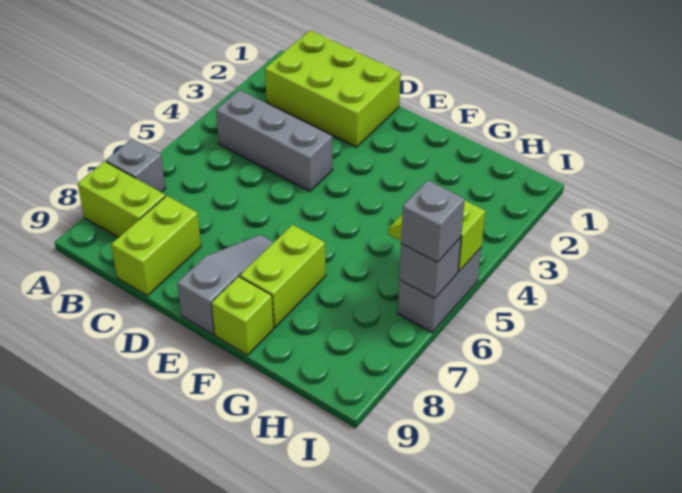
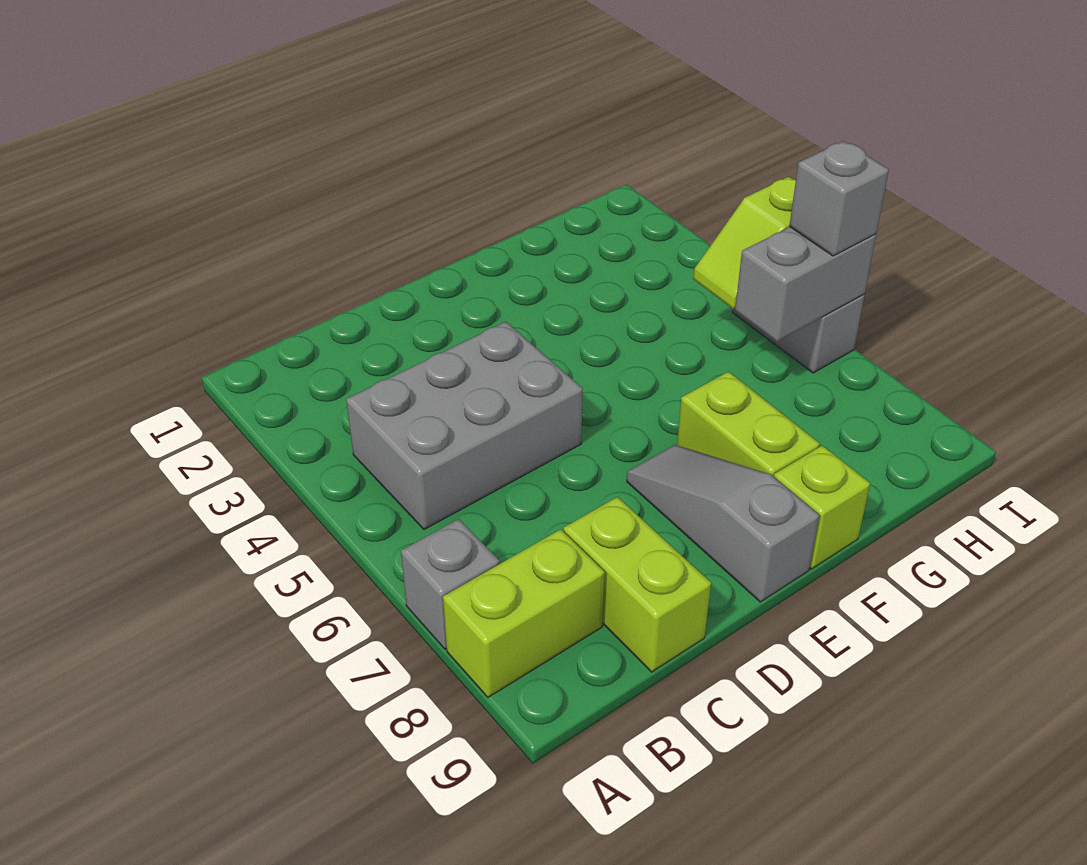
lime brick B1:D2 level 1 -> none
grey brick B4:D4 level 1 -> grey brick B4:D5 level 1
grey brick I6 level 2 -> grey brick H6:I6 level 2

